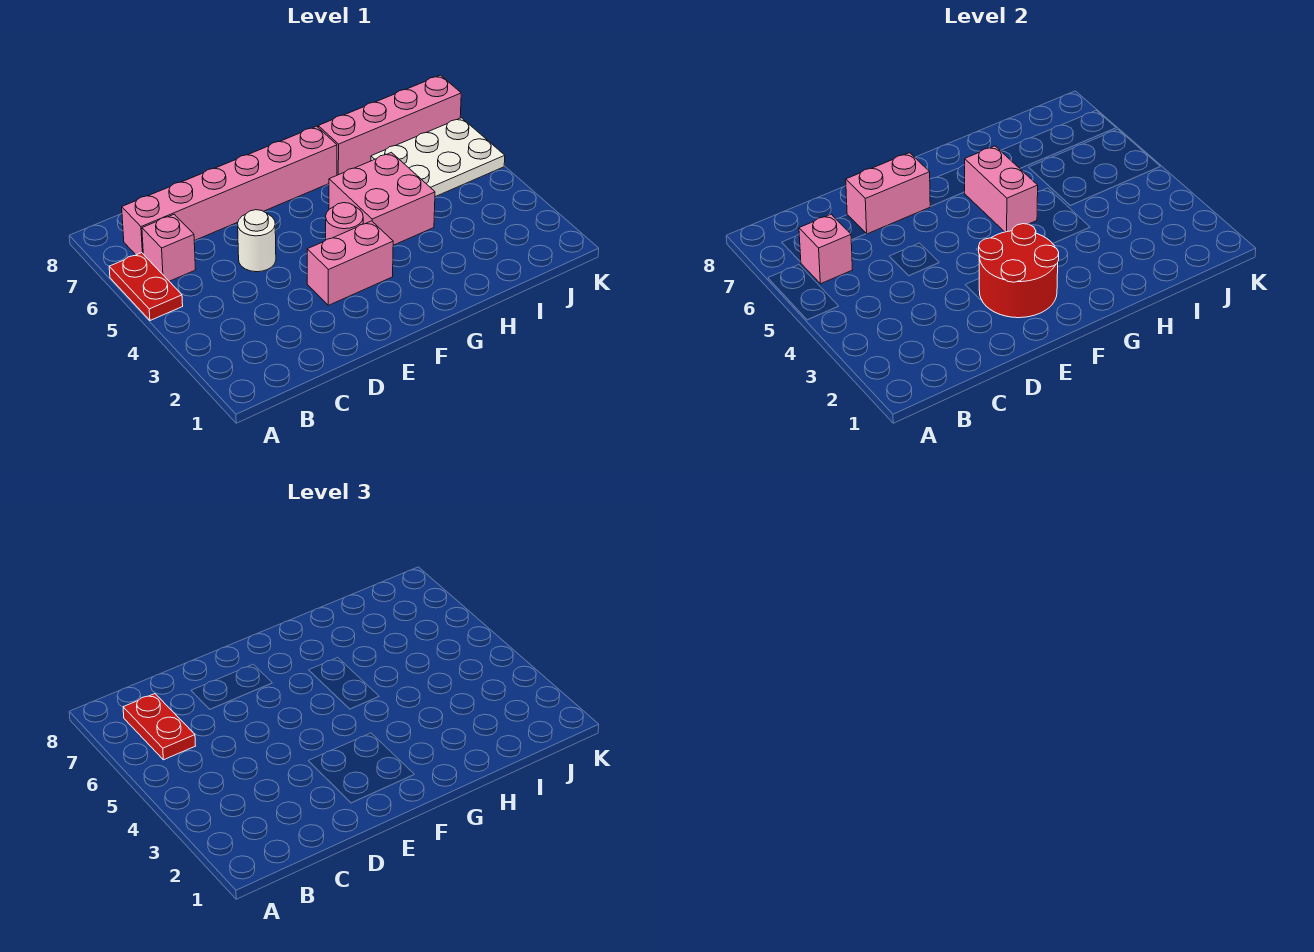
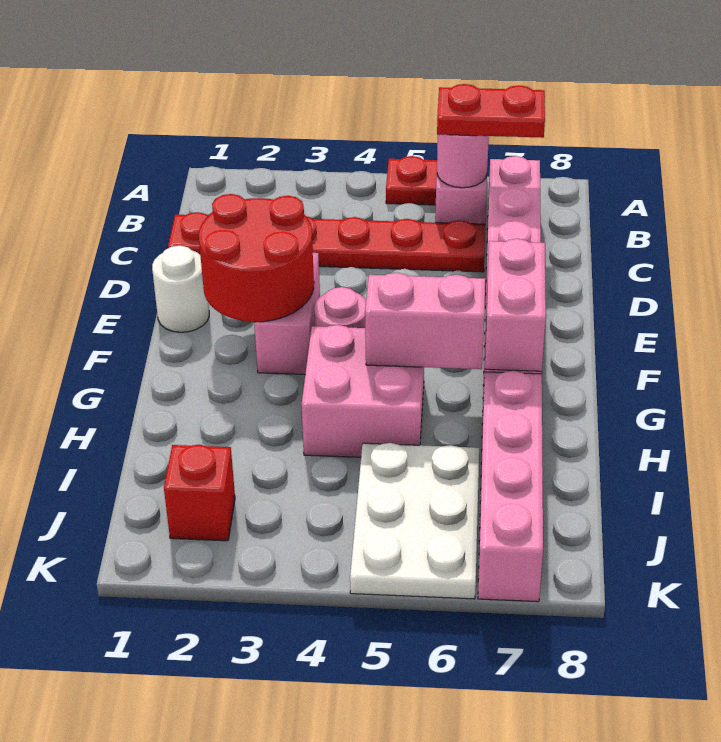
pink brick B6 level 2 -> pink round brick B6 level 2
none -> red plate C1:C6 level 1
white round brick D5 level 1 -> white round brick E1 level 1
pink brick D7:E7 level 2 -> pink brick F7:G7 level 2
none -> red brick J2 level 1

